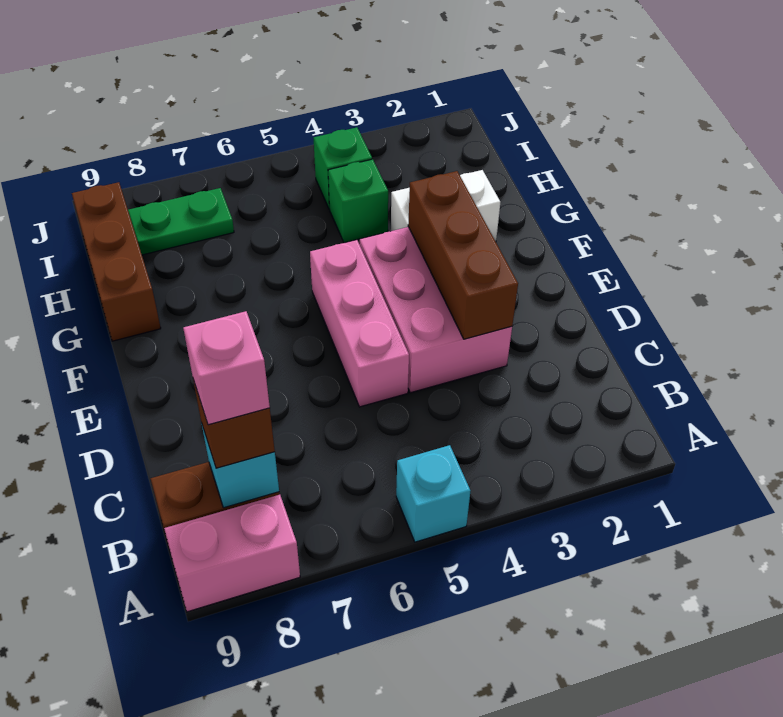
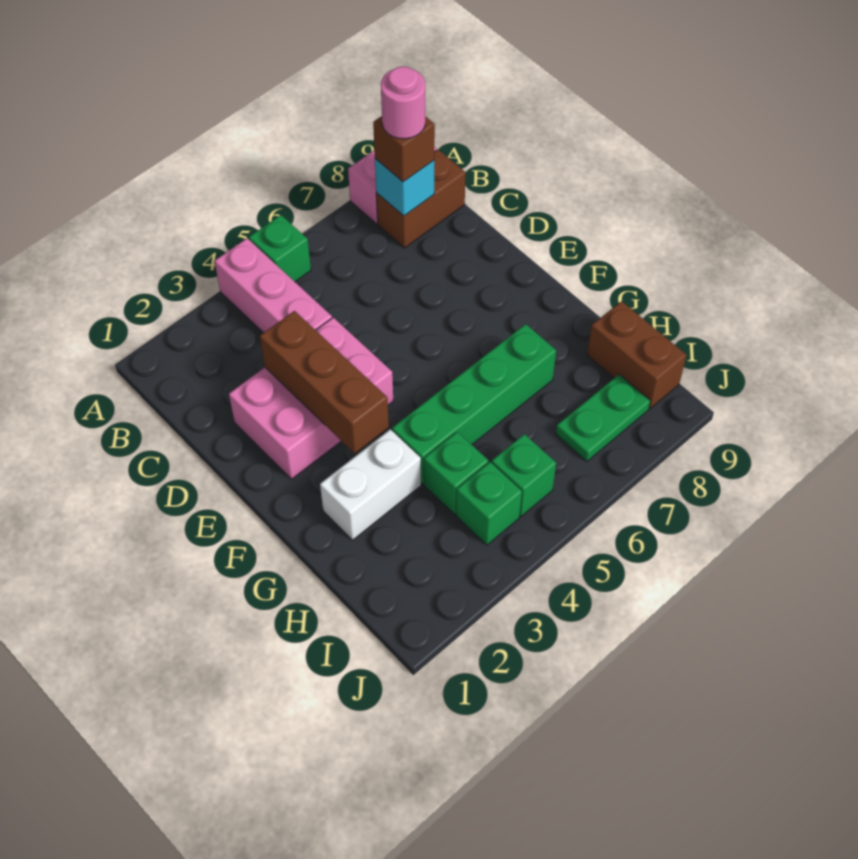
cyan brick A5 level 1 -> green brick A5 level 1
pink brick B8 level 4 -> pink round brick B8 level 4
pink brick D3:F4 level 1 -> pink brick D2:E4 level 1
pink brick D5:F5 level 1 -> pink brick A4:C4 level 1
none -> green brick G4:G7 level 1
brown brick G9:I9 level 1 -> brown brick H9:I9 level 1
none -> green brick I5 level 1

